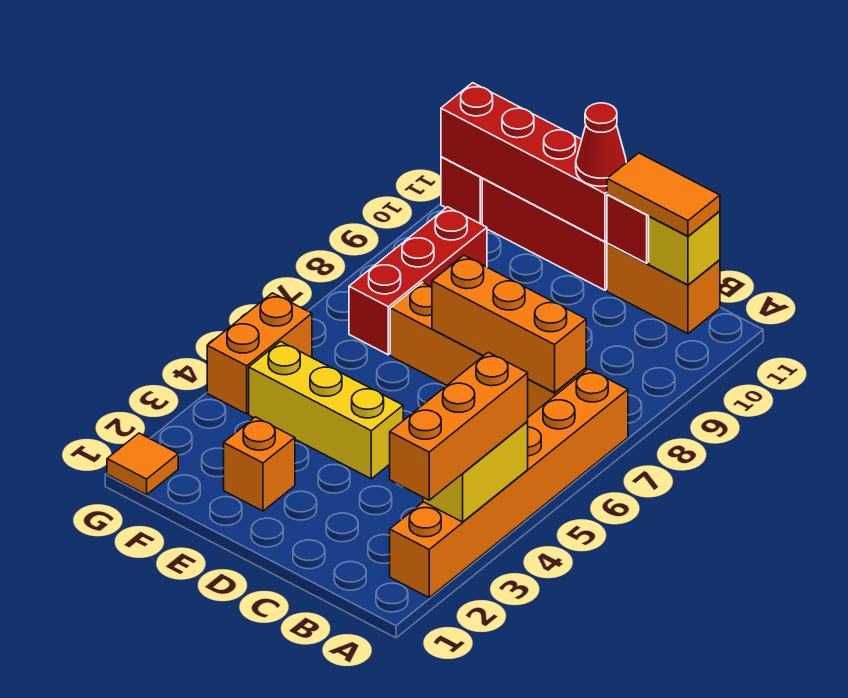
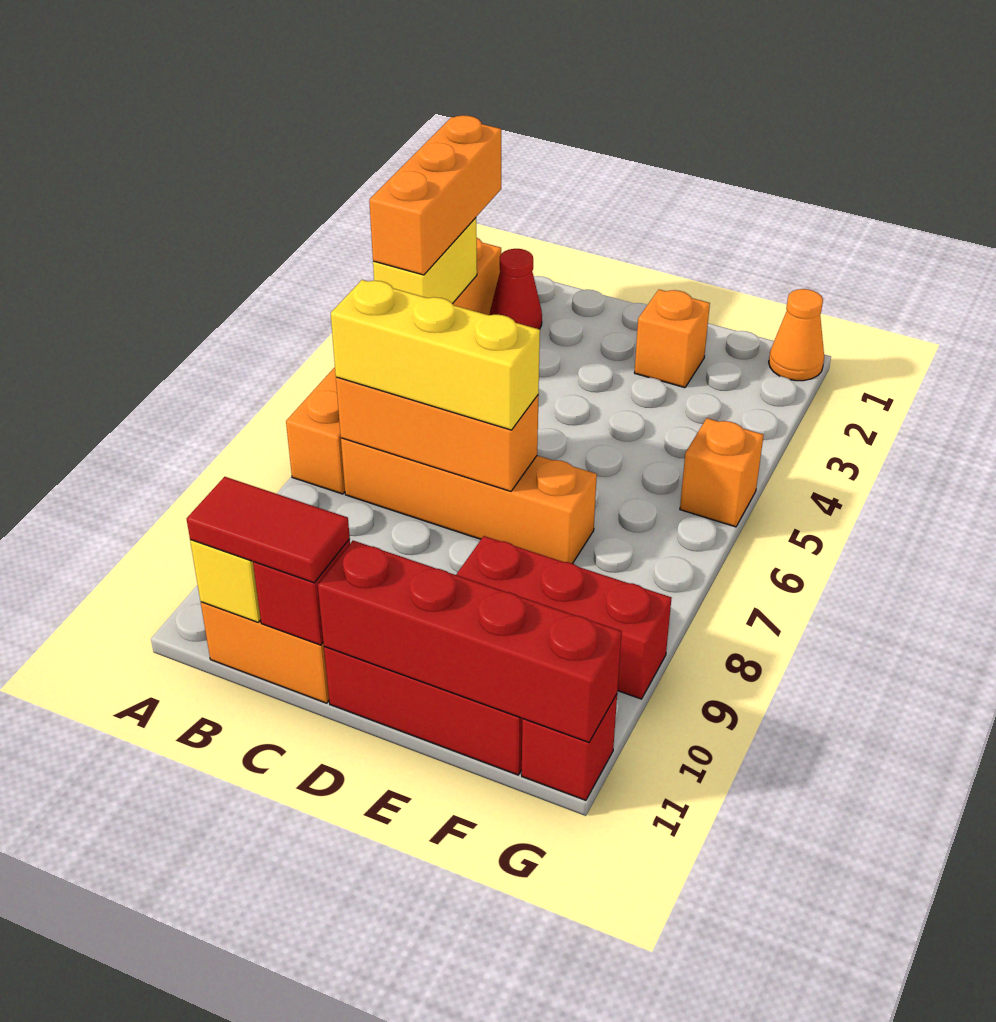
orange tile B11:C11 level 3 -> red tile B11:C11 level 3
yellow brick D4:F4 level 1 -> yellow brick B7:D7 level 3
red cone D11 level 3 -> red cone B2 level 1
red brick F7:F9 level 1 -> red brick E9:G9 level 1
orange tile G1 level 1 -> orange cone G1 level 1
orange brick G4:G5 level 1 -> orange brick G5 level 1

